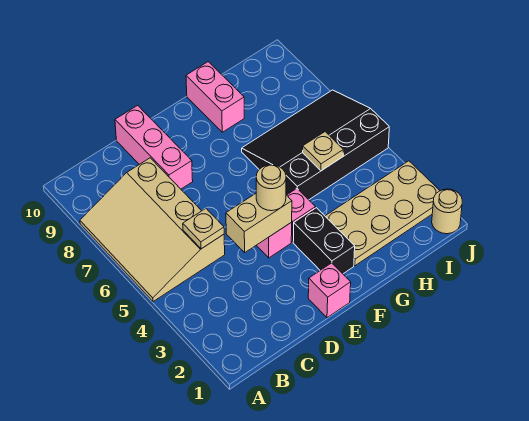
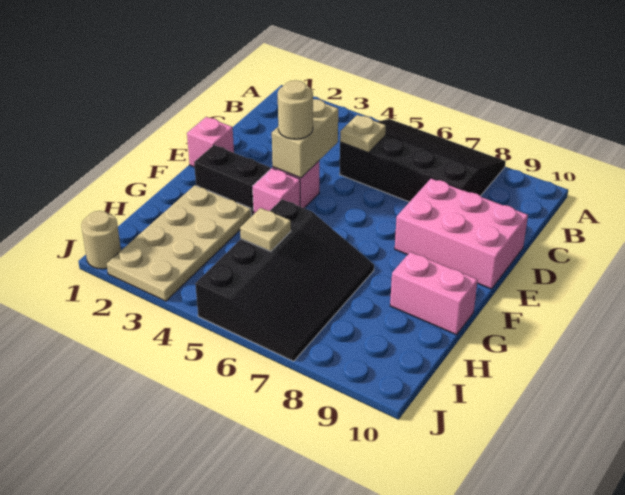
tan slope A5:C8 level 1 top C -> black slope A5:C8 level 1 top C
pink brick D8:D10 level 1 -> pink brick D8:E10 level 1

